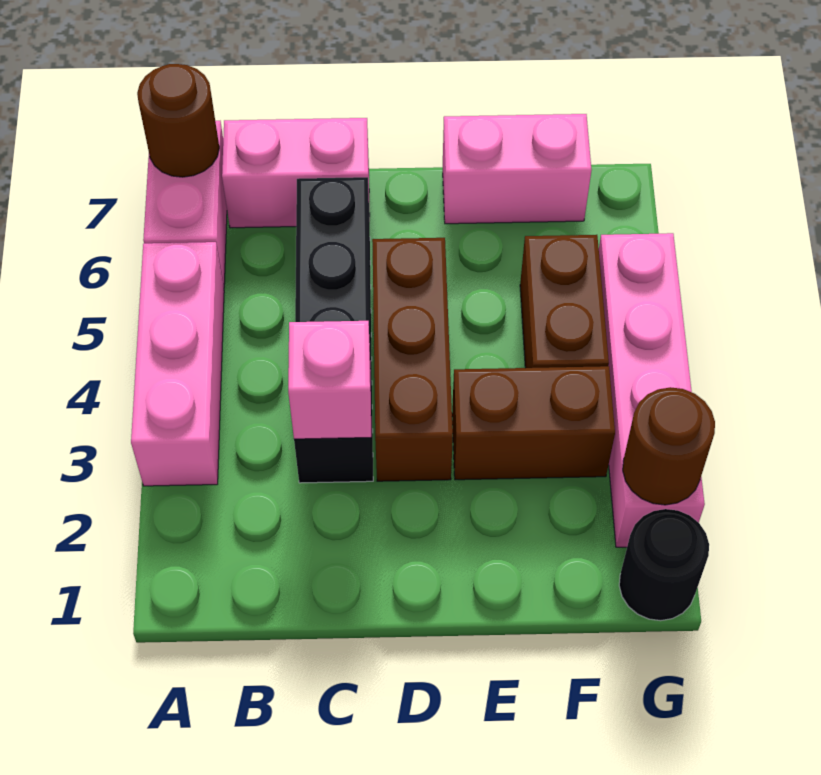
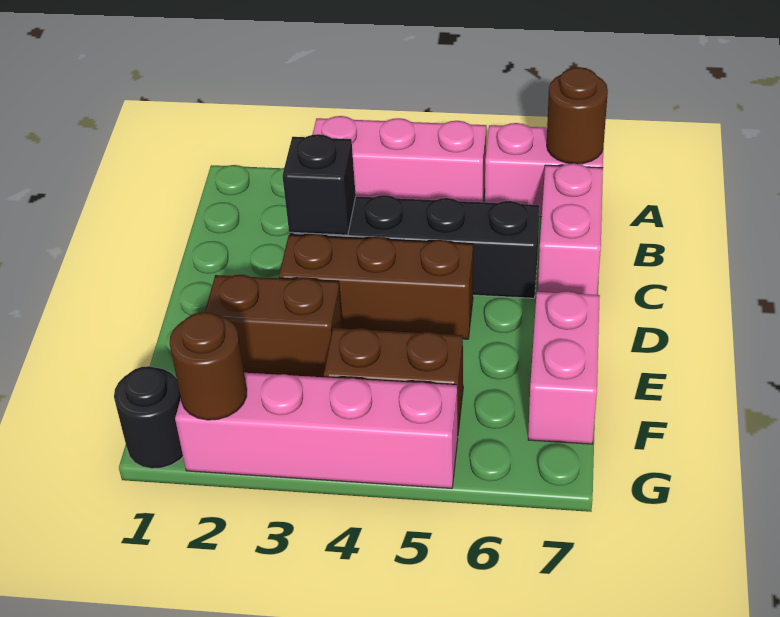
pink brick C3 level 2 -> black brick C3 level 2
brown brick E3:F3 level 1 -> brown brick E2:E3 level 1

